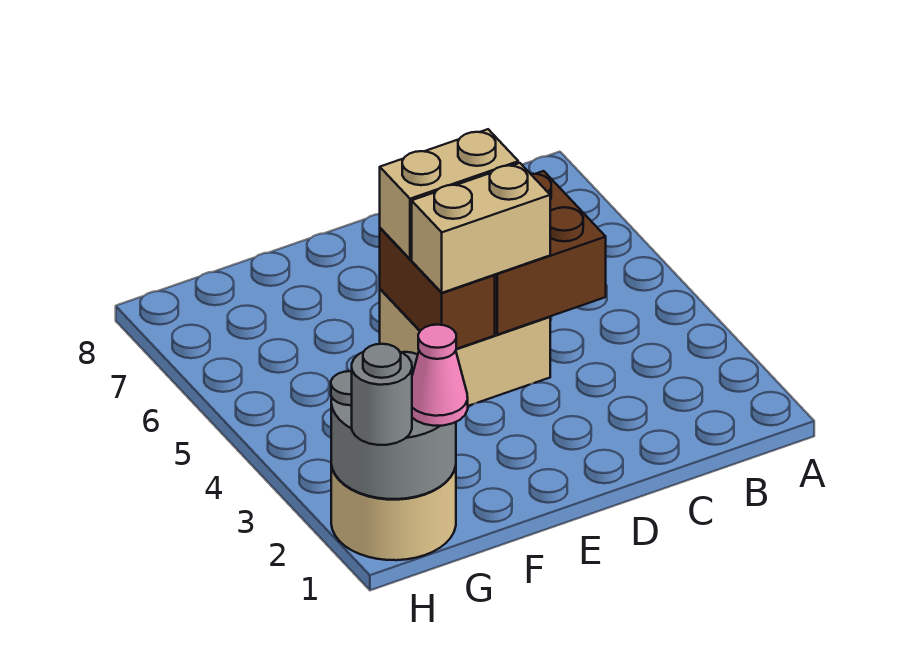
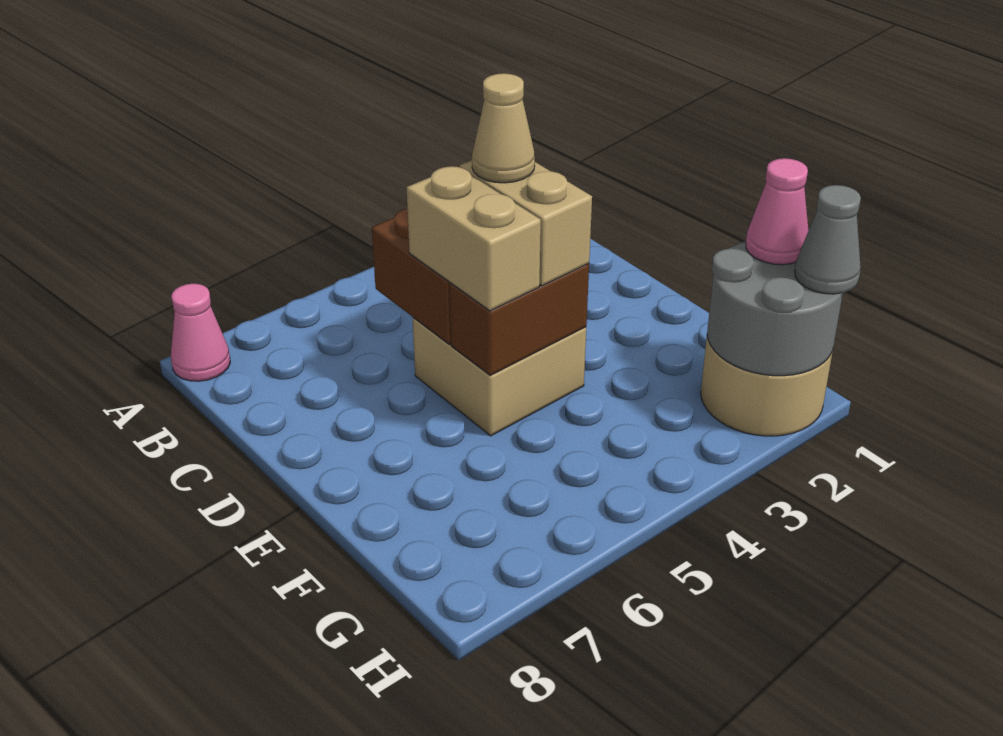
none -> pink cone A8 level 1
none -> tan cone D4 level 4
grey round brick H1 level 3 -> grey cone H1 level 3

